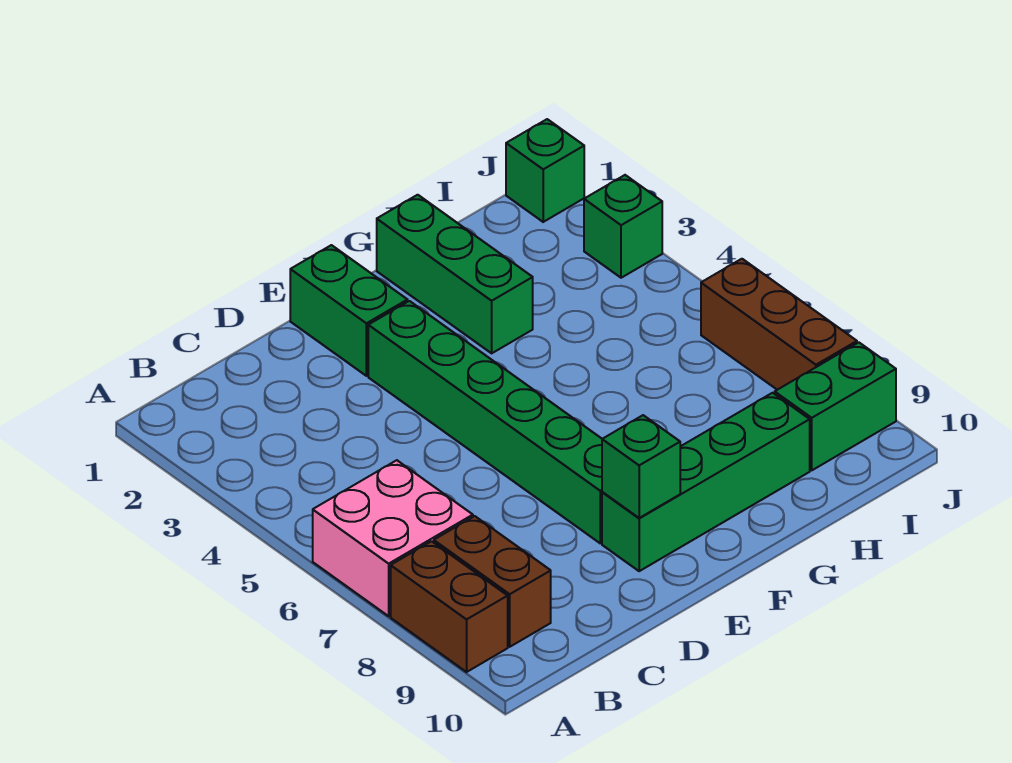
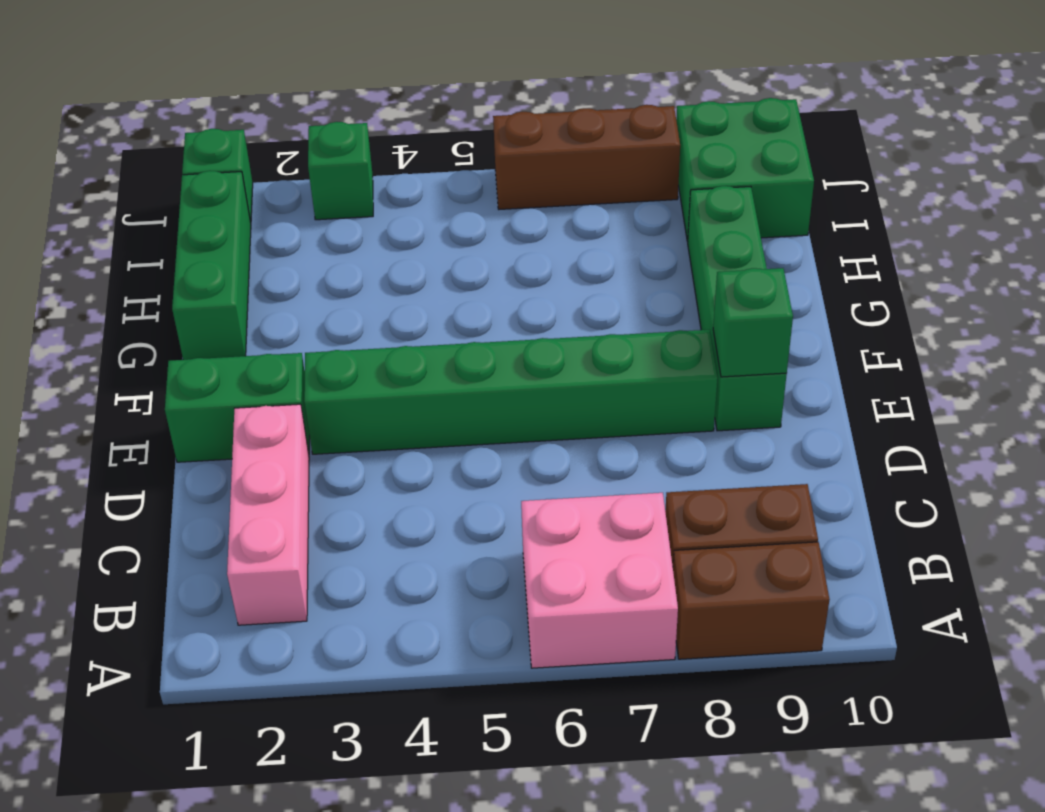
none -> pink brick B2:D2 level 1
green brick G1:G3 level 1 -> green brick G1:I1 level 1
green brick I9:J9 level 1 -> green brick I9:J10 level 1

